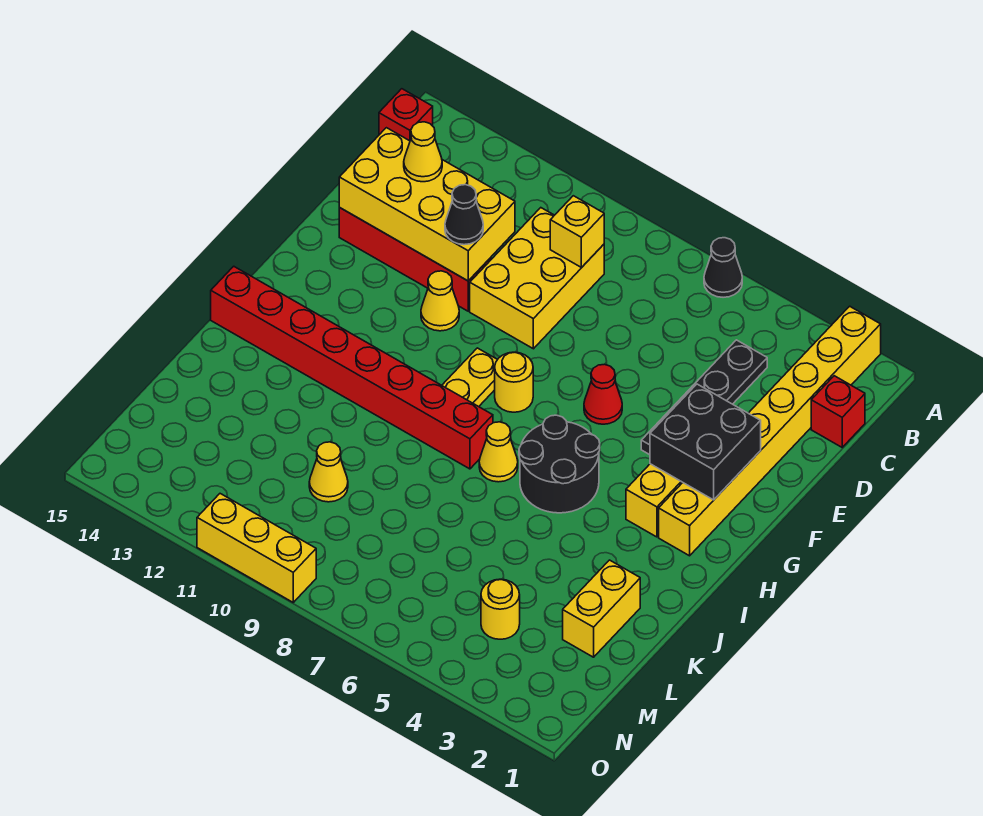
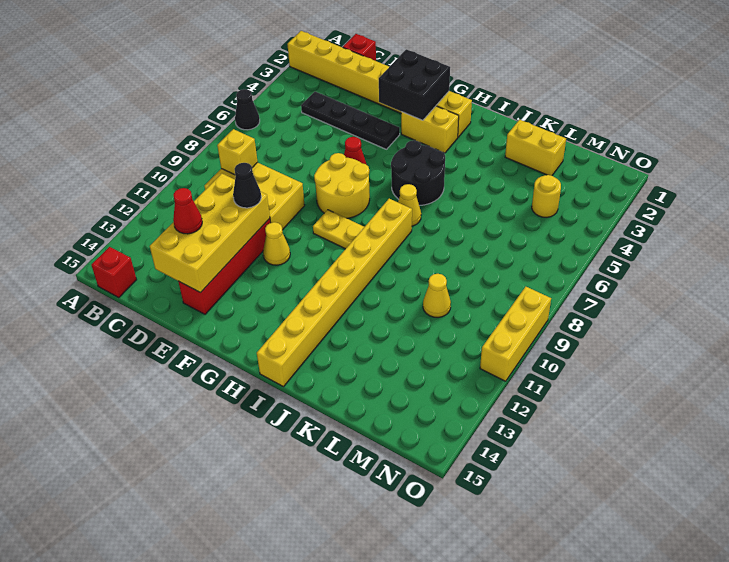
yellow cone D13 level 3 -> red cone D13 level 3
yellow round brick G8 level 1 -> yellow round brick F7:G8 level 1
red brick I8:I15 level 1 -> yellow brick I8:I15 level 1

